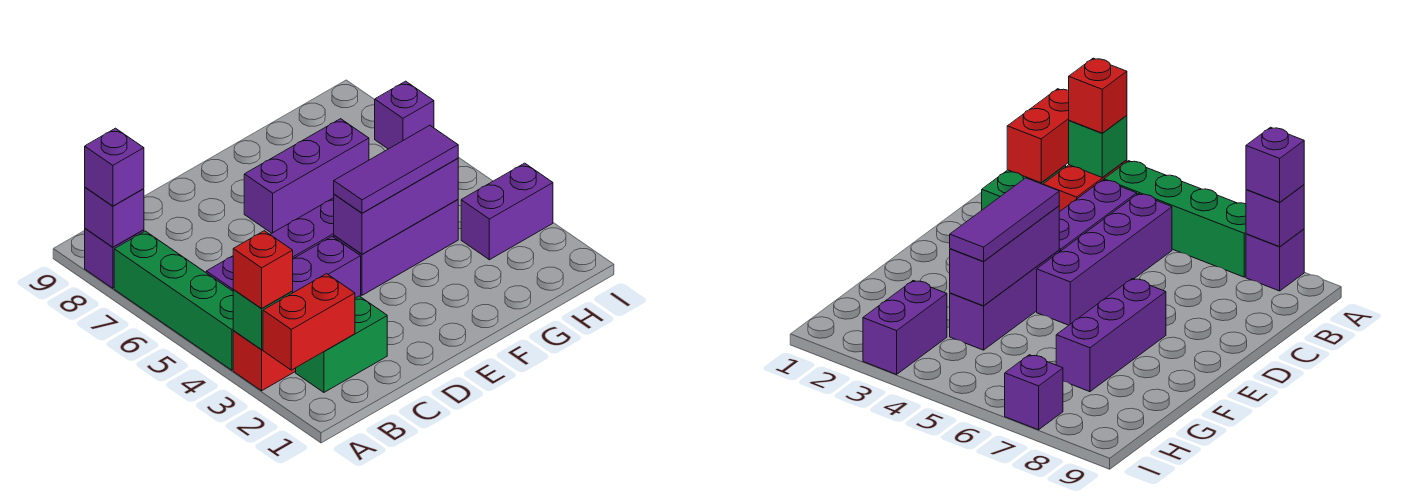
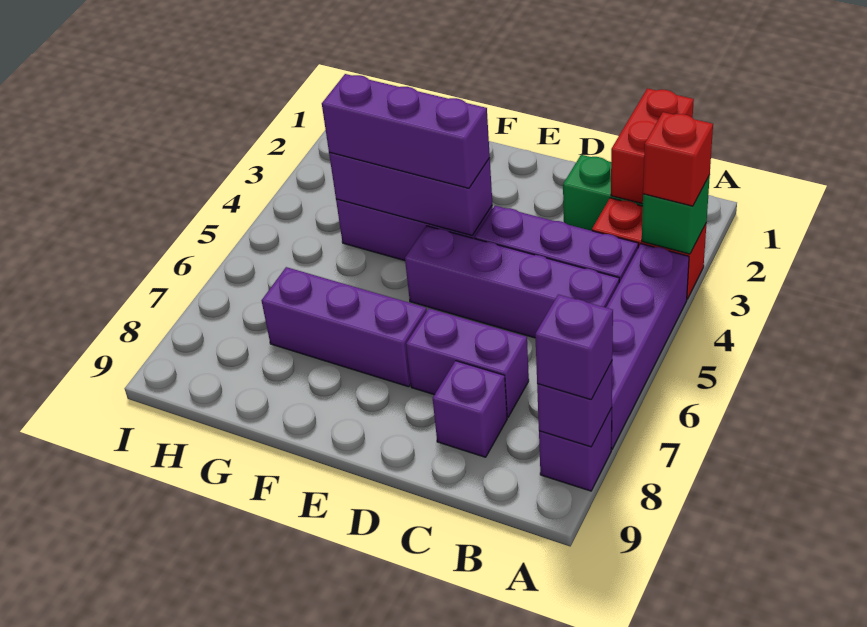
red brick A2:B2 level 2 -> red brick B1:B2 level 2
green brick A4:A7 level 1 -> purple brick A4:A7 level 1
purple tile E4:G4 level 3 -> purple brick E4:G4 level 3
purple brick H3:I3 level 1 -> purple brick C7:D7 level 1
purple brick I7 level 1 -> purple brick C8 level 1

